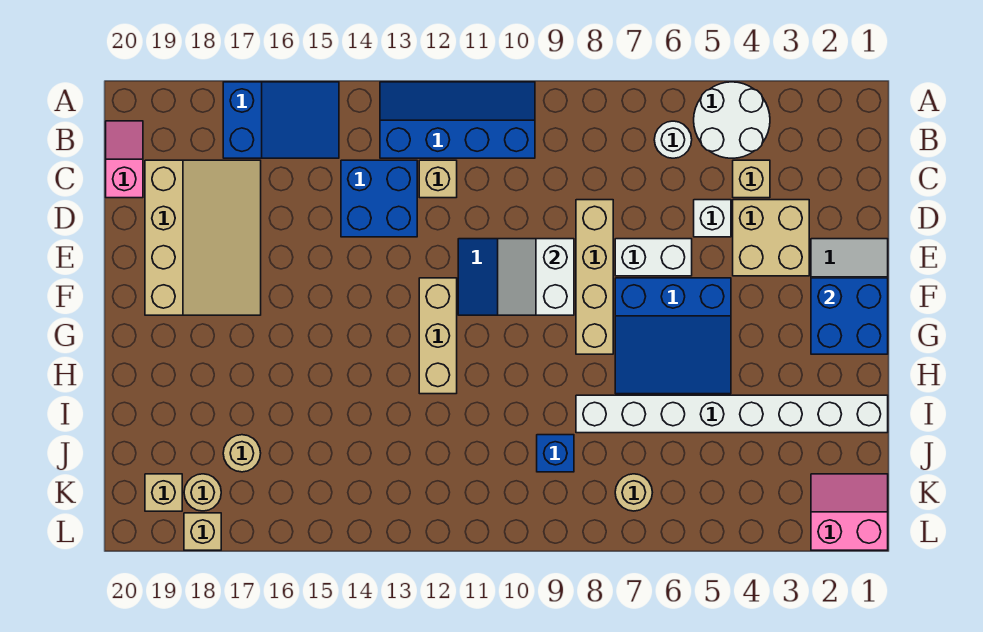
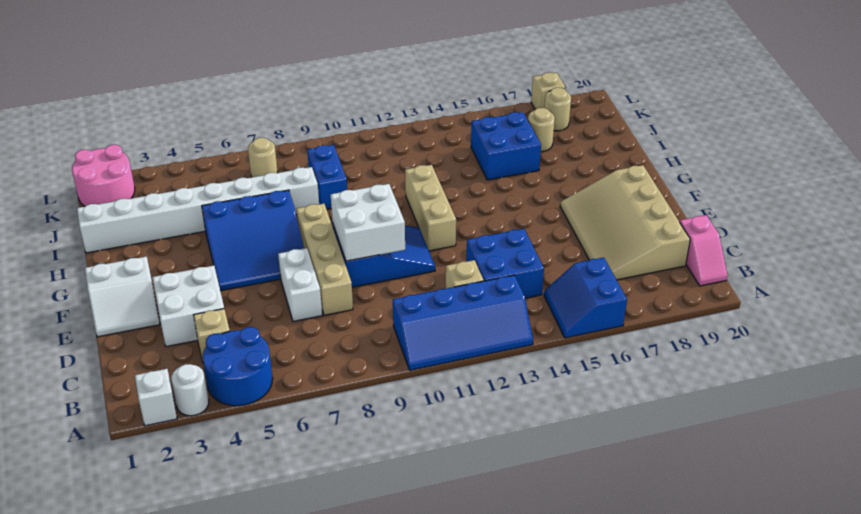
white round brick A4:B5 level 1 -> blue round brick A4:B5 level 1
blue slope A15:B17 level 1 top 17 -> blue slope A15:B16 level 1 top 16
white round brick B6 level 1 -> white round brick A3 level 1
tan brick D3:E4 level 1 -> white brick D3:E4 level 1
white brick D5 level 1 -> white brick A2 level 1
white brick E6:E7 level 1 -> white brick D7:E7 level 1
white slope E9:F10 level 2 top 9 -> white brick E9:F10 level 2
blue brick F1:G2 level 2 -> blue brick I15:J16 level 1
blue slope F5:H7 level 1 top F -> blue slope F5:H7 level 1 top H
blue brick J9 level 1 -> blue brick I9:J9 level 1
pink slope K1:L2 level 1 top L -> pink round brick K1:L2 level 1
tan brick K19 level 1 -> none

